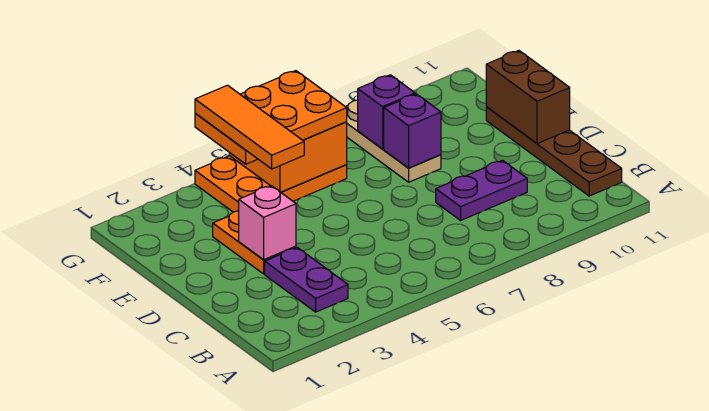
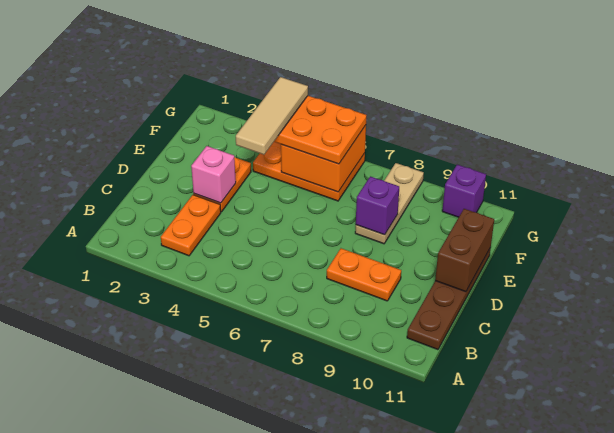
purple plate B3:C3 level 1 -> orange plate B3:C3 level 1
purple plate C8:C9 level 1 -> orange plate C8:C9 level 1
orange tile E4:G4 level 4 -> tan tile E4:G4 level 4
purple brick F8 level 2 -> purple brick G10 level 1

